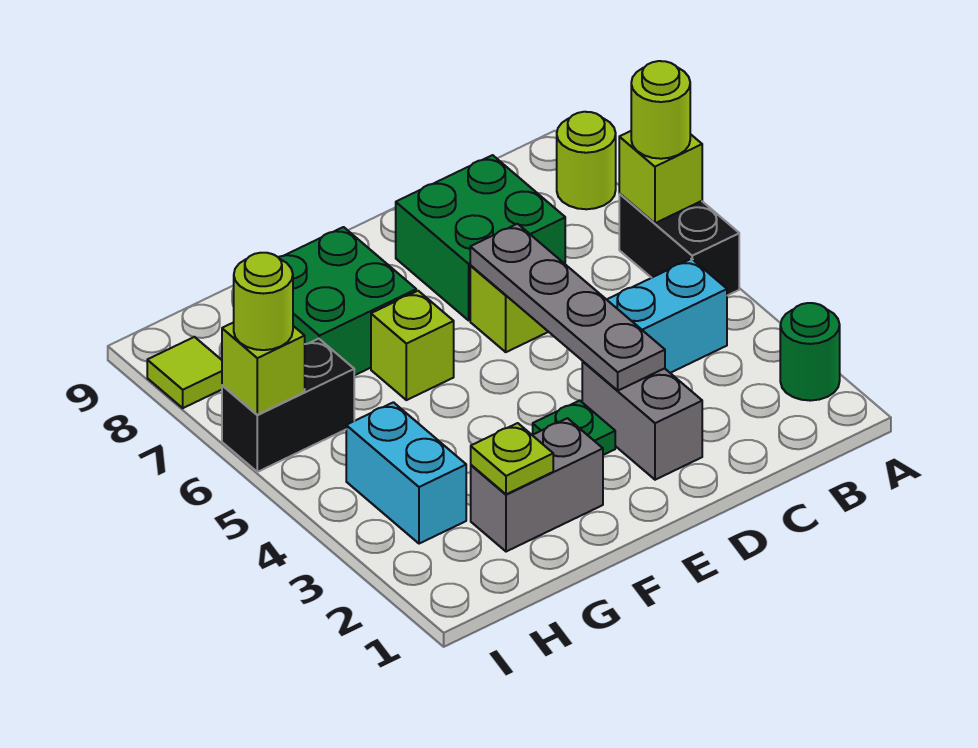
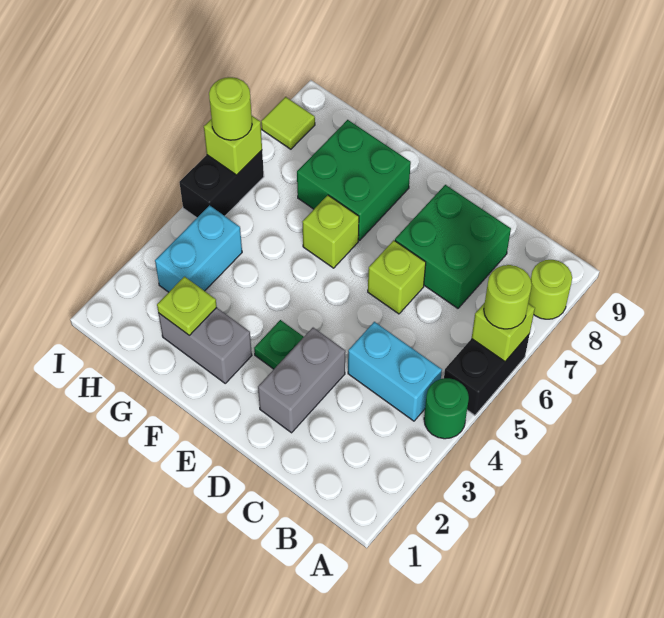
green round brick A2 level 1 -> green round brick A4 level 1
grey plate D3:D6 level 2 -> none
black brick H6:I6 level 1 -> black brick I5:I6 level 1

